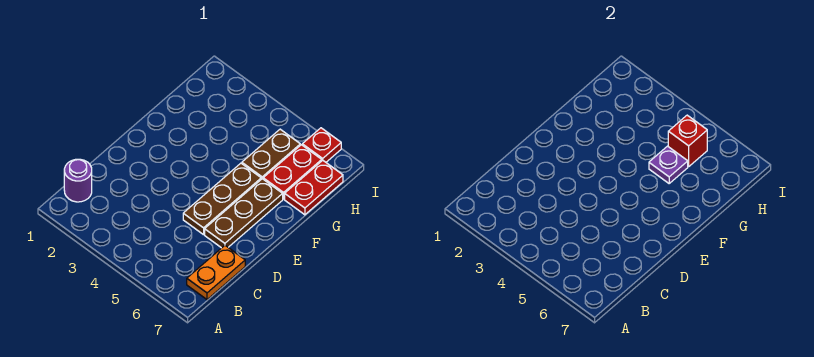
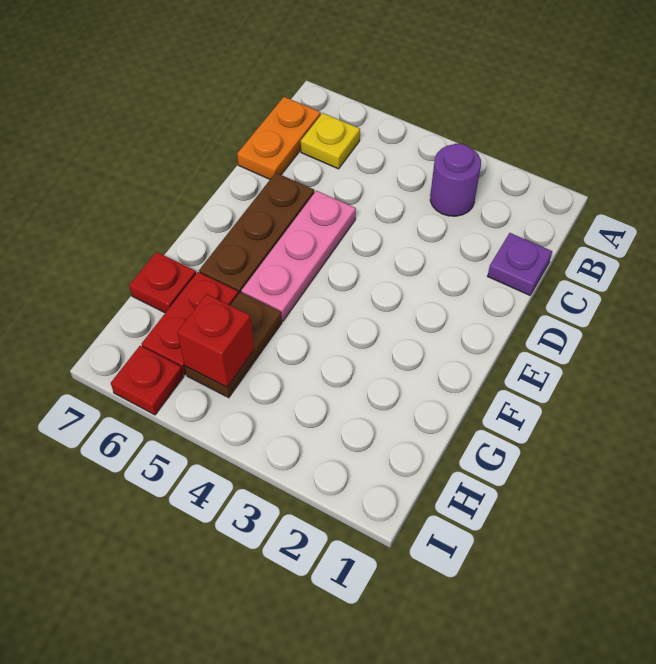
purple round brick B1 level 1 -> purple round brick B3 level 1
none -> yellow plate B6 level 1
brown plate D5:F5 level 1 -> pink plate D5:F5 level 1
purple plate G5 level 2 -> purple plate C1 level 1
red plate G7:H7 level 1 -> red plate G7 level 1

